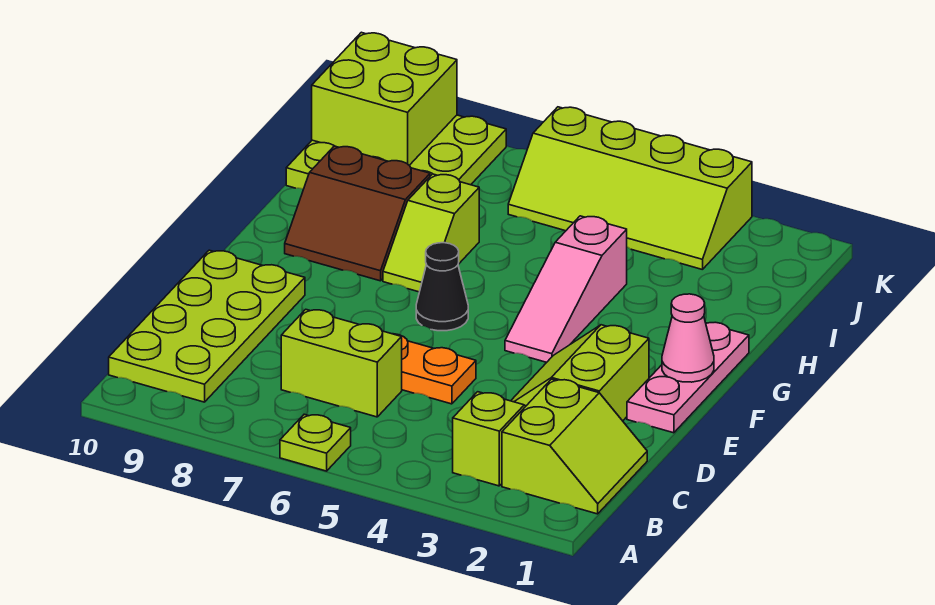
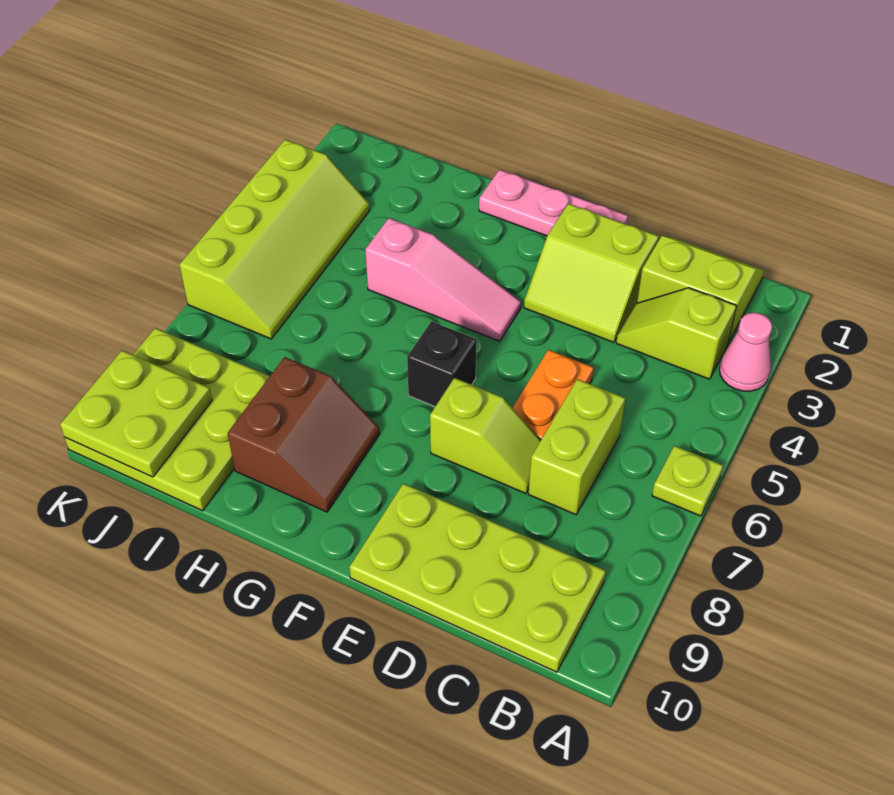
pink cone F1 level 2 -> pink cone A3 level 1
black cone F6 level 1 -> black brick F6 level 1
lime slope G7:H7 level 1 top H -> lime slope D7:E7 level 1 top E
lime brick J9:K10 level 2 -> lime plate J9:K10 level 2

